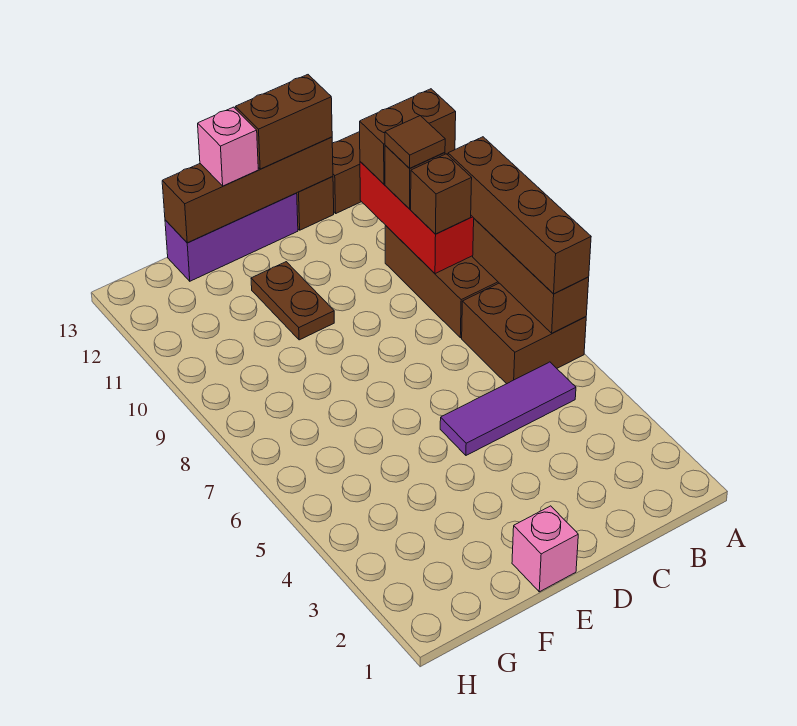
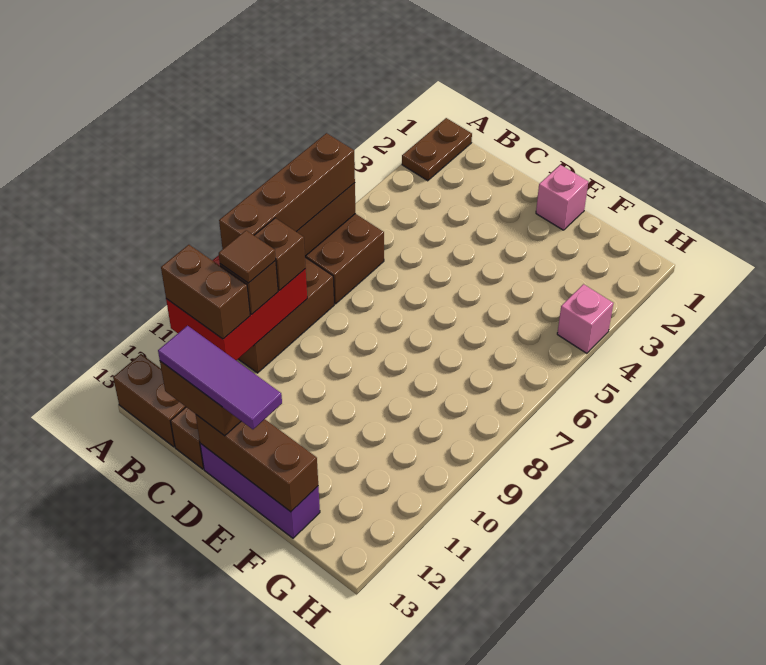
purple tile B5:D5 level 1 -> purple tile C13:E13 level 4
brown brick C13:F13 level 2 -> brown brick D13:F13 level 2
brown plate E10:E11 level 1 -> brown plate A1:A2 level 1
pink brick E13 level 3 -> pink brick H4 level 1

